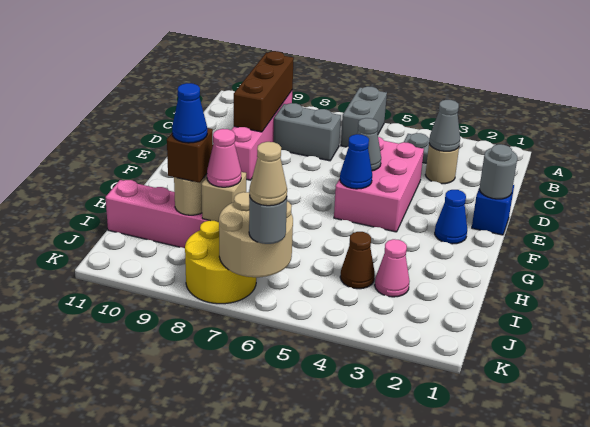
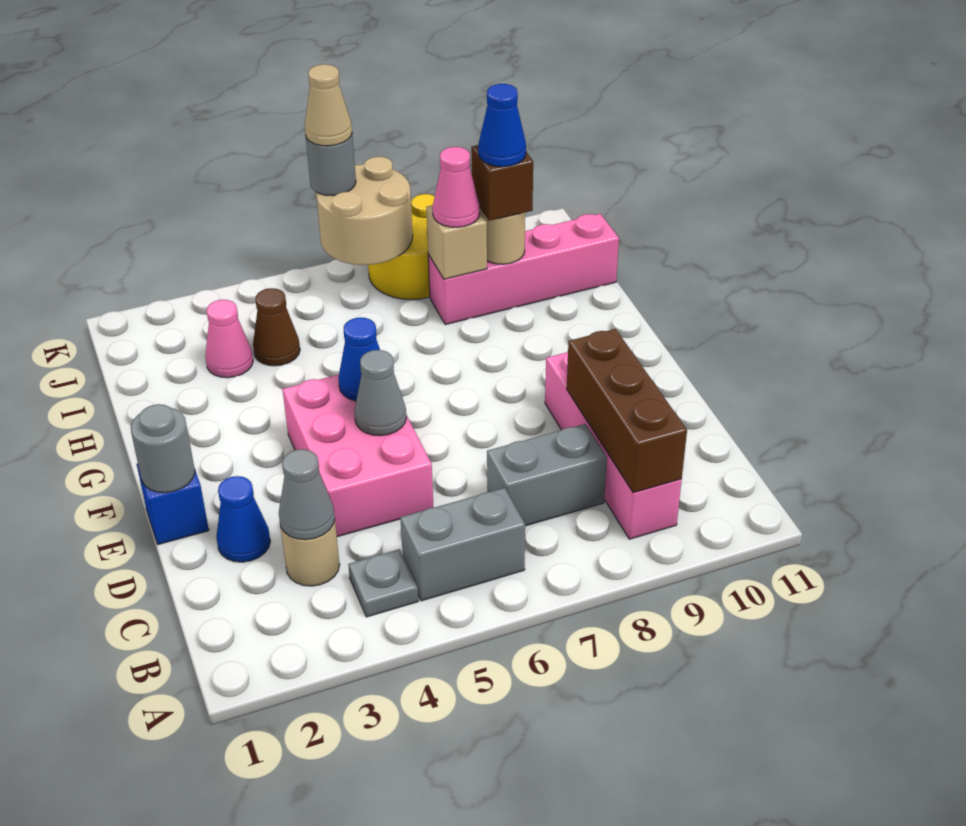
grey brick A6:B6 level 1 -> grey brick B5:B6 level 1
blue cone F2 level 1 -> blue cone D2 level 1

